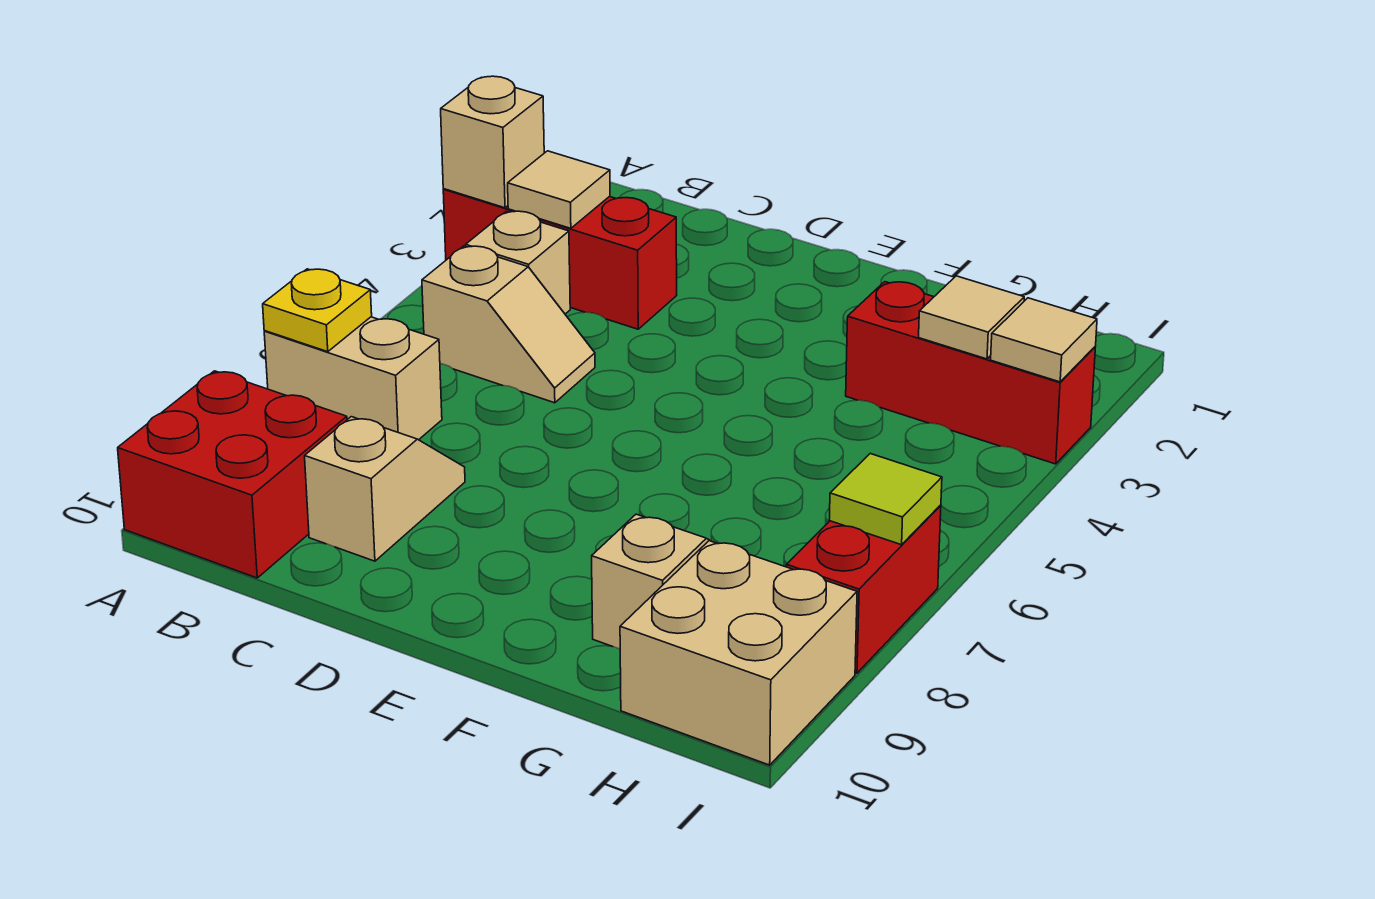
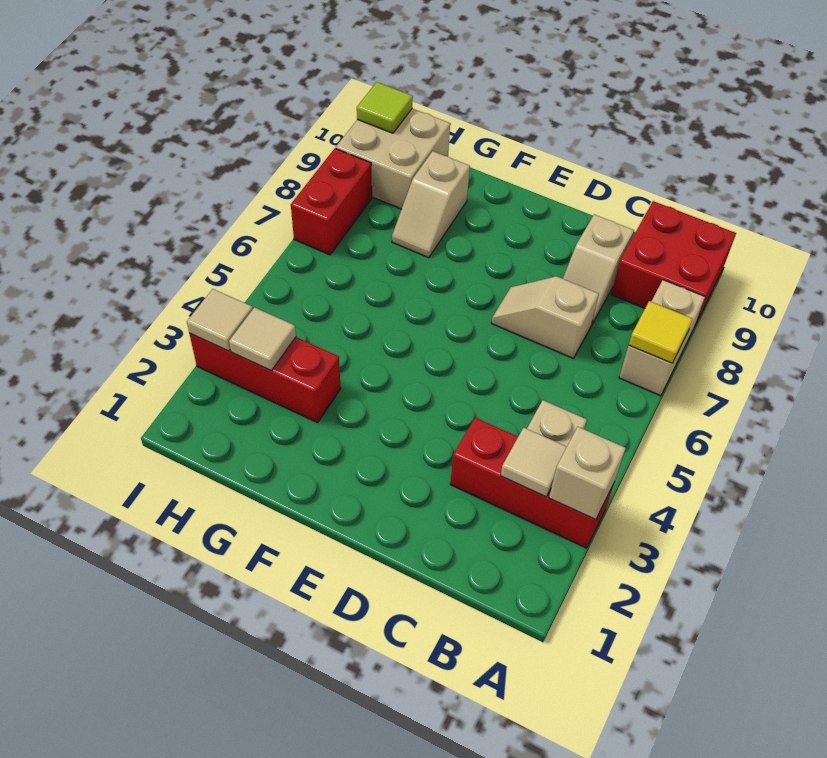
tan brick A7:B7 level 1 -> tan brick A7:A8 level 1
yellow plate A7 level 2 -> yellow tile A7 level 2
tan slope B5:C5 level 1 top B -> tan slope C7:D7 level 1 top C
lime tile I7 level 2 -> lime tile I10 level 2

